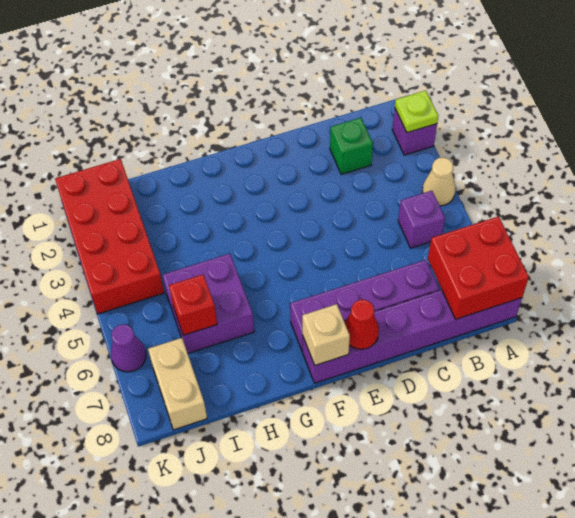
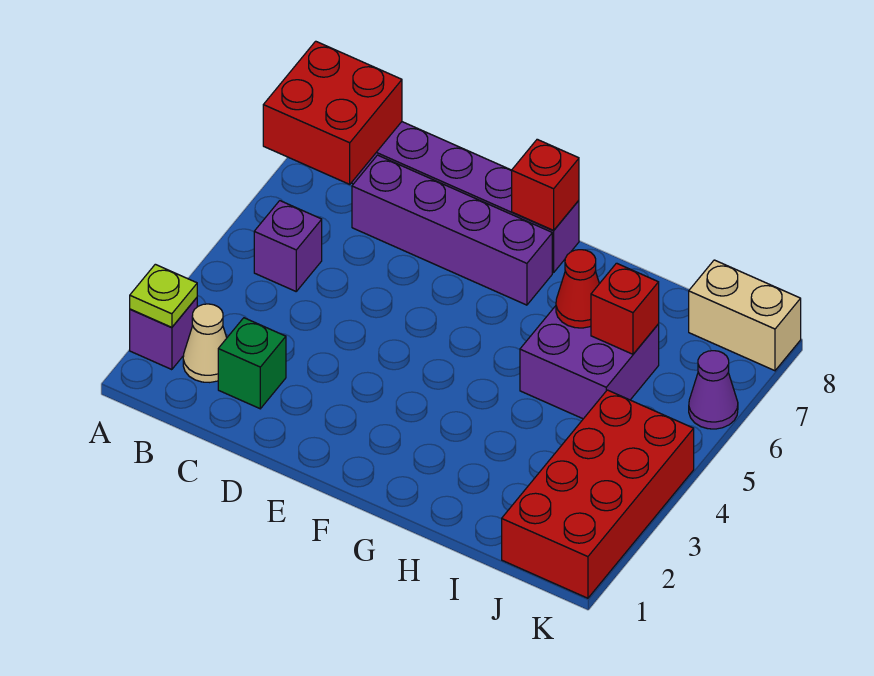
tan cone A4 level 1 -> tan cone B2 level 1
red cone E8 level 2 -> red cone H6 level 2
tan brick F8 level 2 -> red brick F8 level 2
tan brick J7:J8 level 1 -> tan brick J8:K8 level 1

